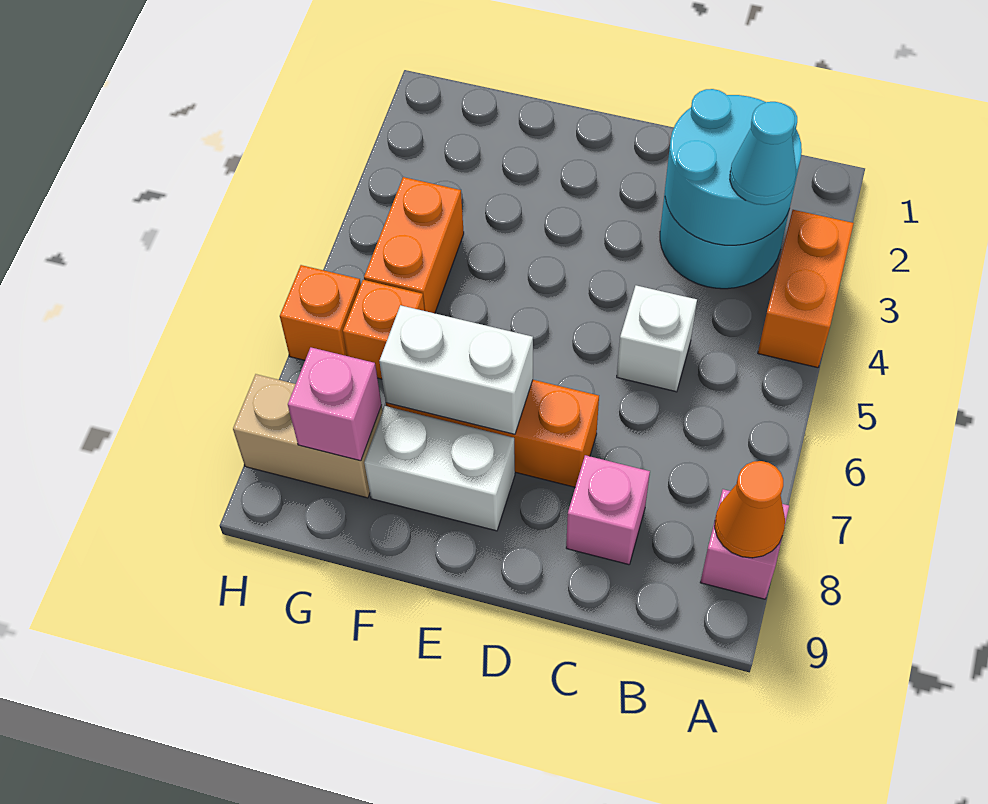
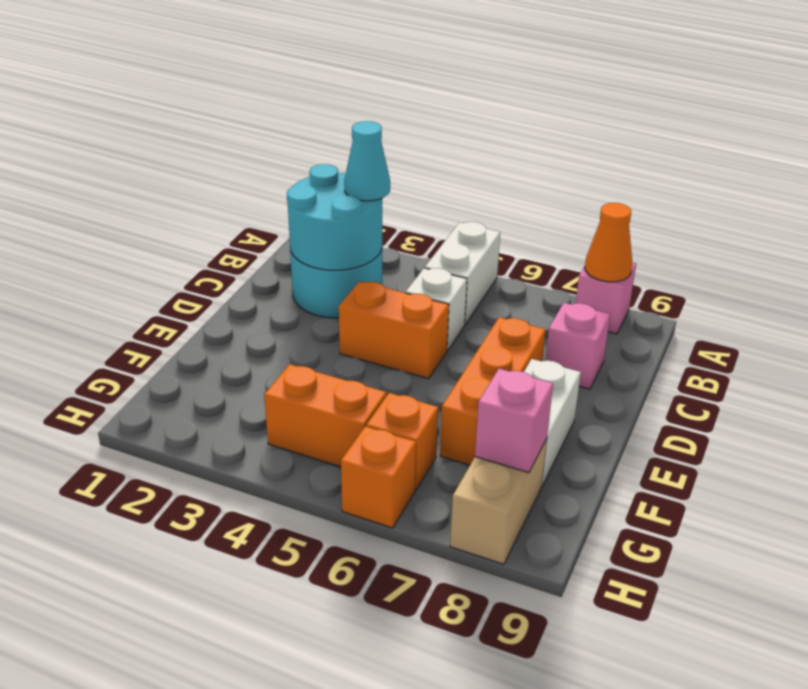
orange brick A3:A4 level 1 -> orange brick D4:D5 level 1
white brick E7:F7 level 2 -> white brick A5:B5 level 1

